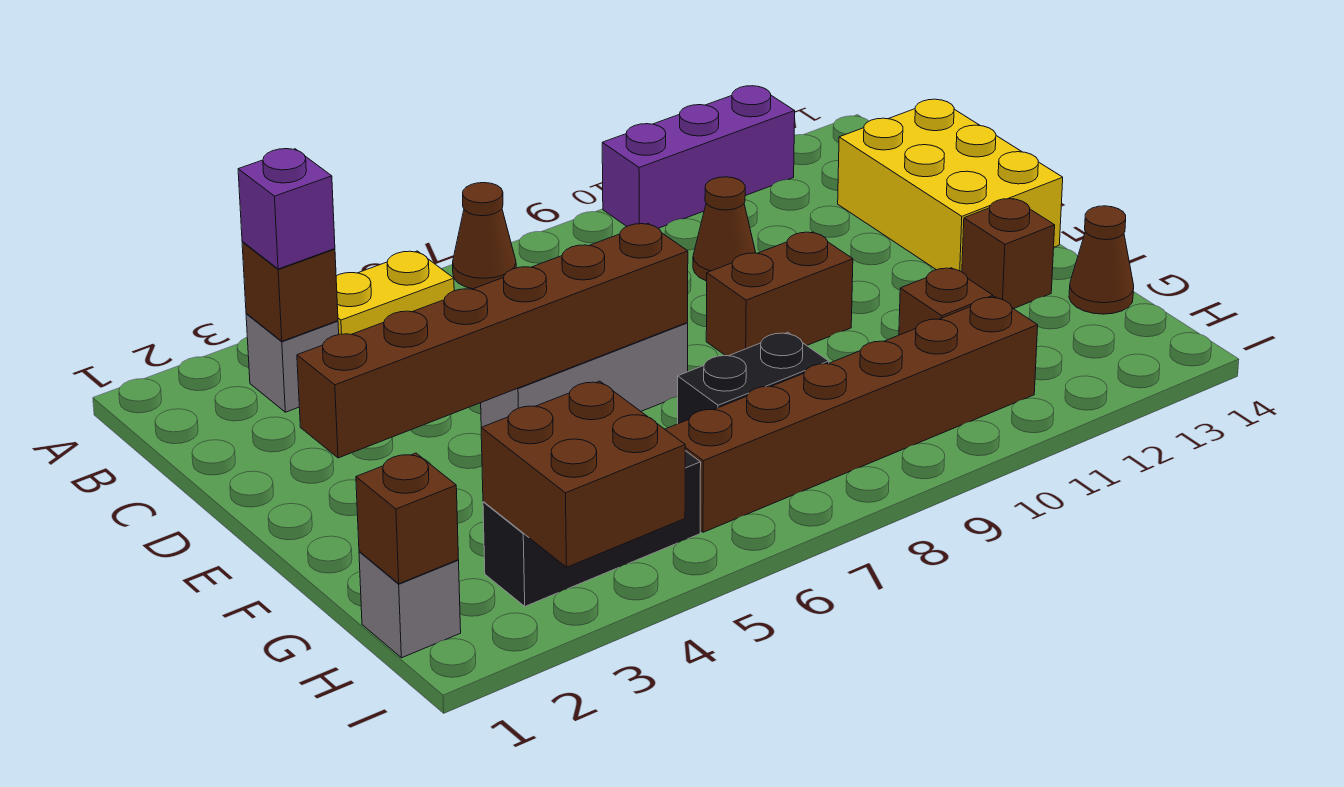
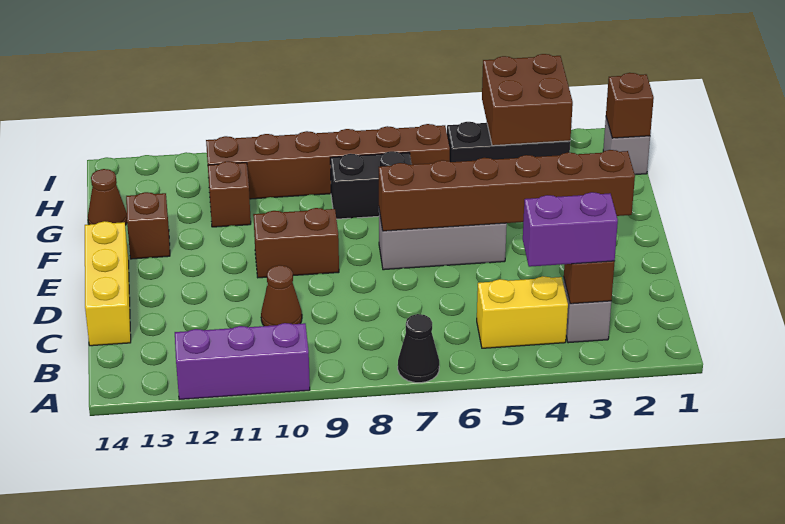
brown cone A7 level 1 -> black cone A7 level 1
purple brick B3 level 3 -> purple brick B3:B4 level 3
yellow brick C13:E14 level 1 -> yellow brick C14:E14 level 1

